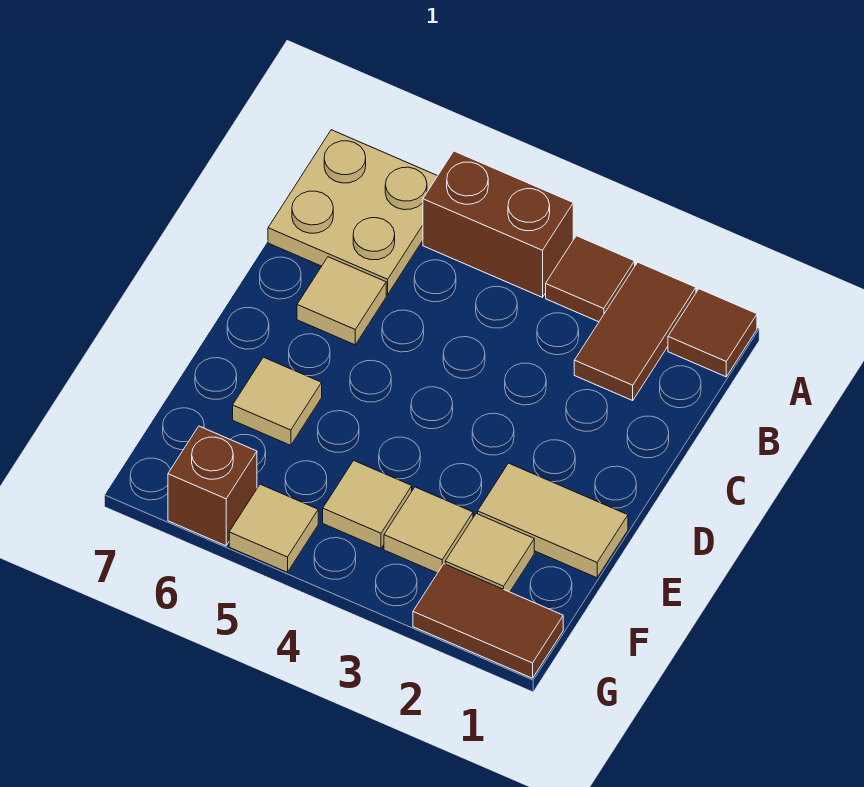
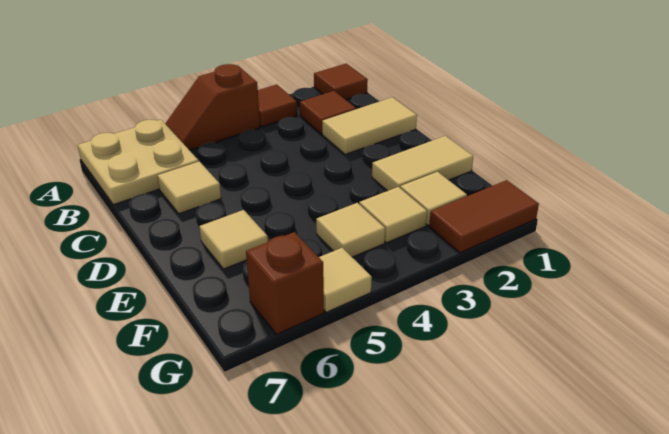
brown tile A2:B2 level 1 -> brown tile B2 level 1
brown brick A4:A5 level 1 -> brown slope A4:A5 level 1 top 4
none -> tan tile C1:C2 level 1

